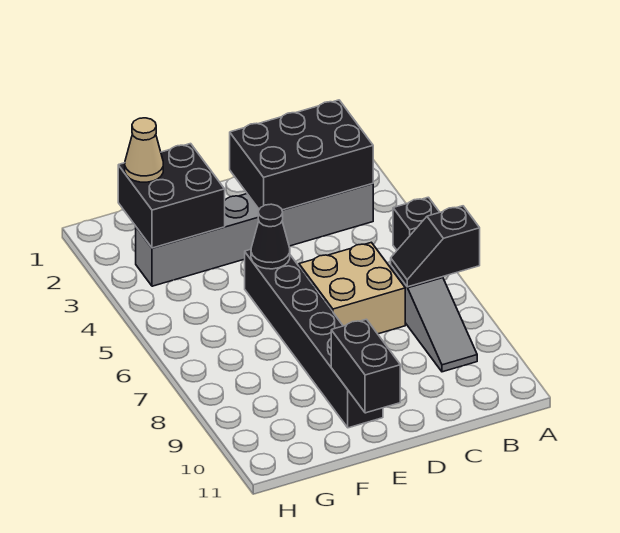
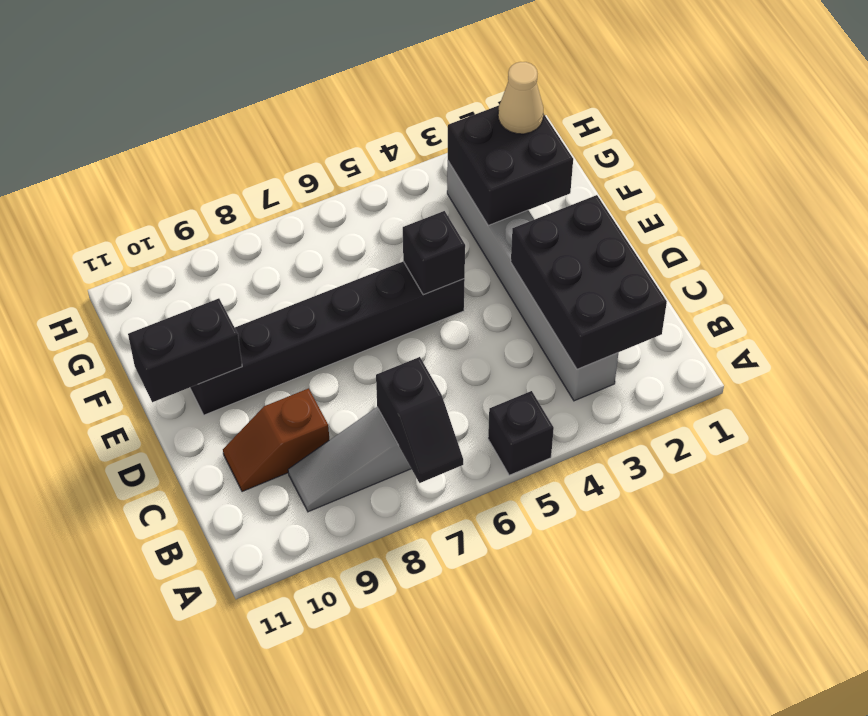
black slope A7:B7 level 2 top A -> black slope A7:B7 level 2 top B
tan brick C6:D7 level 1 -> none
none -> brown slope C9:C10 level 1 top 9
black cone E5 level 2 -> black brick E5 level 2

